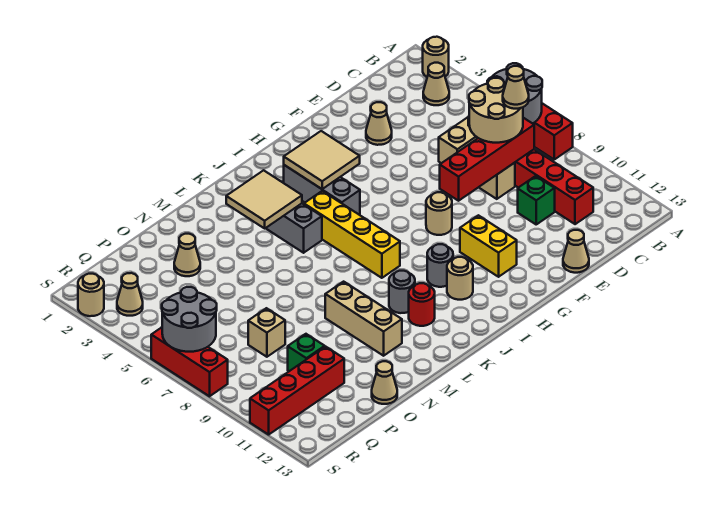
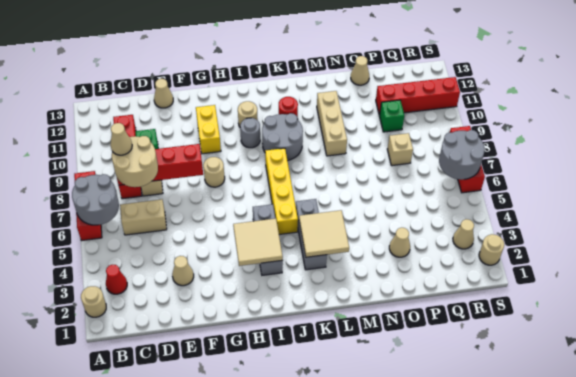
tan cone B3 level 1 -> red cone B3 level 1
grey round brick K10 level 1 -> grey round brick J9:K10 level 1

